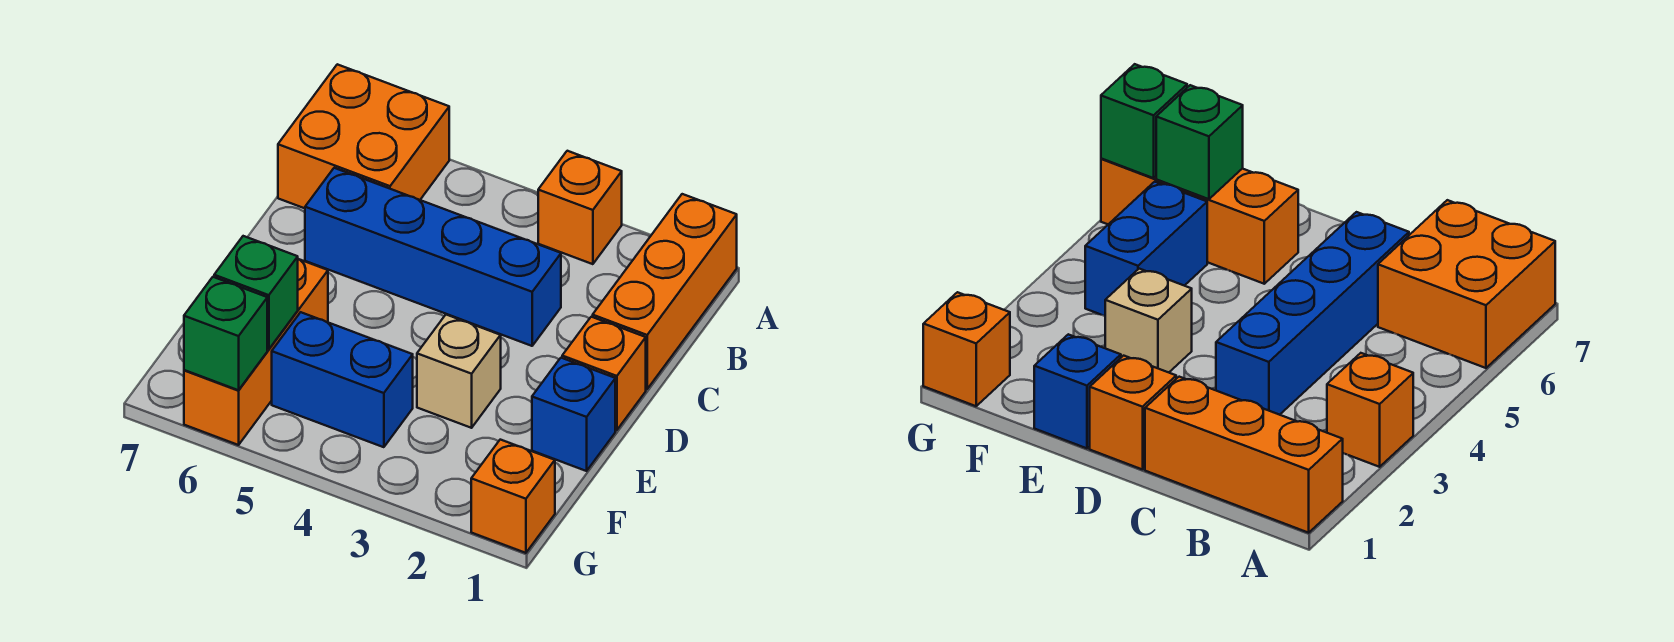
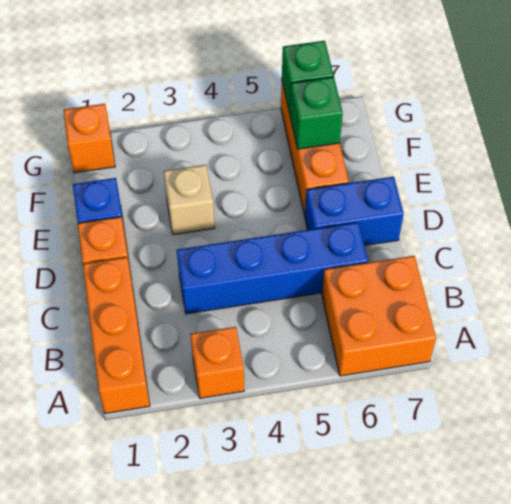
blue brick F4:F5 level 1 -> blue brick D6:D7 level 1

